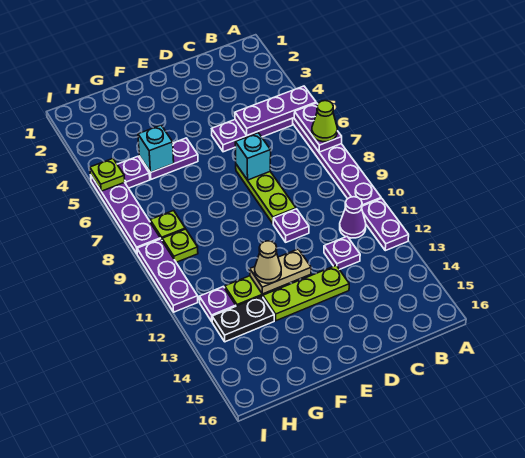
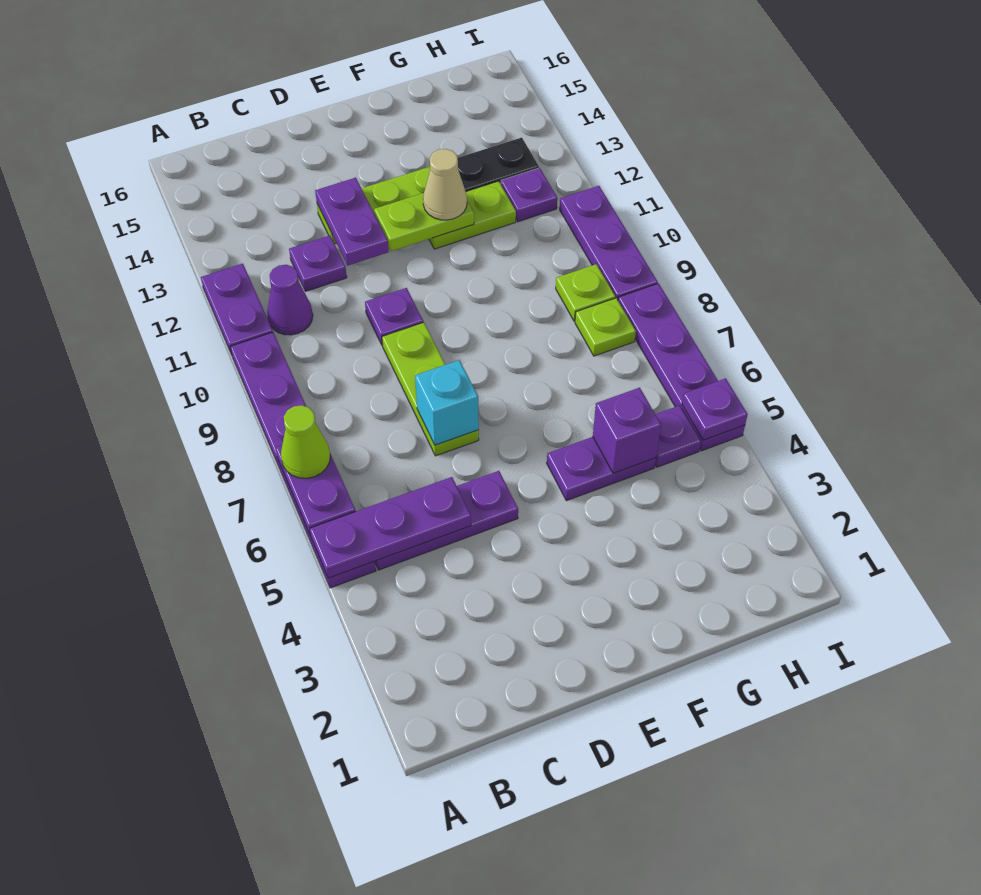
none -> purple plate D12:D13 level 2
tan plate E12:F12 level 2 -> lime plate E12:F12 level 2
cyan brick G5 level 2 -> purple brick G5 level 2
lime plate I5 level 2 -> purple plate I5 level 2

